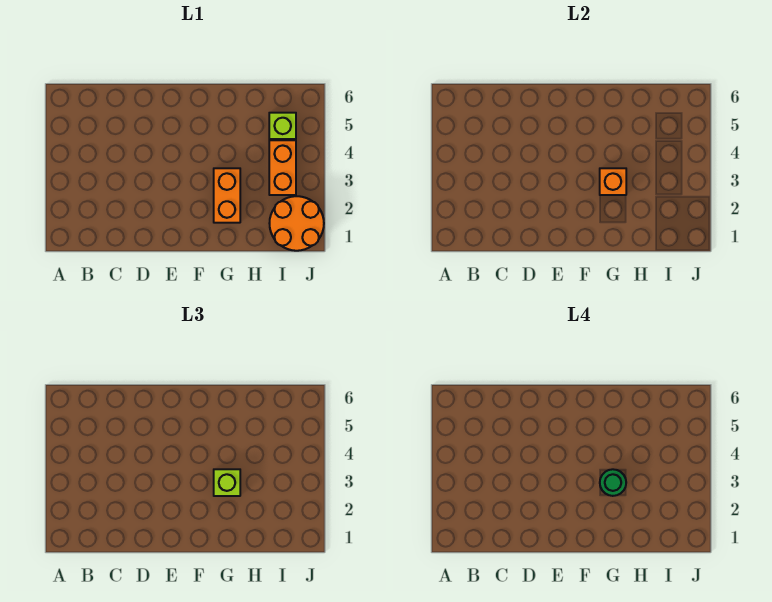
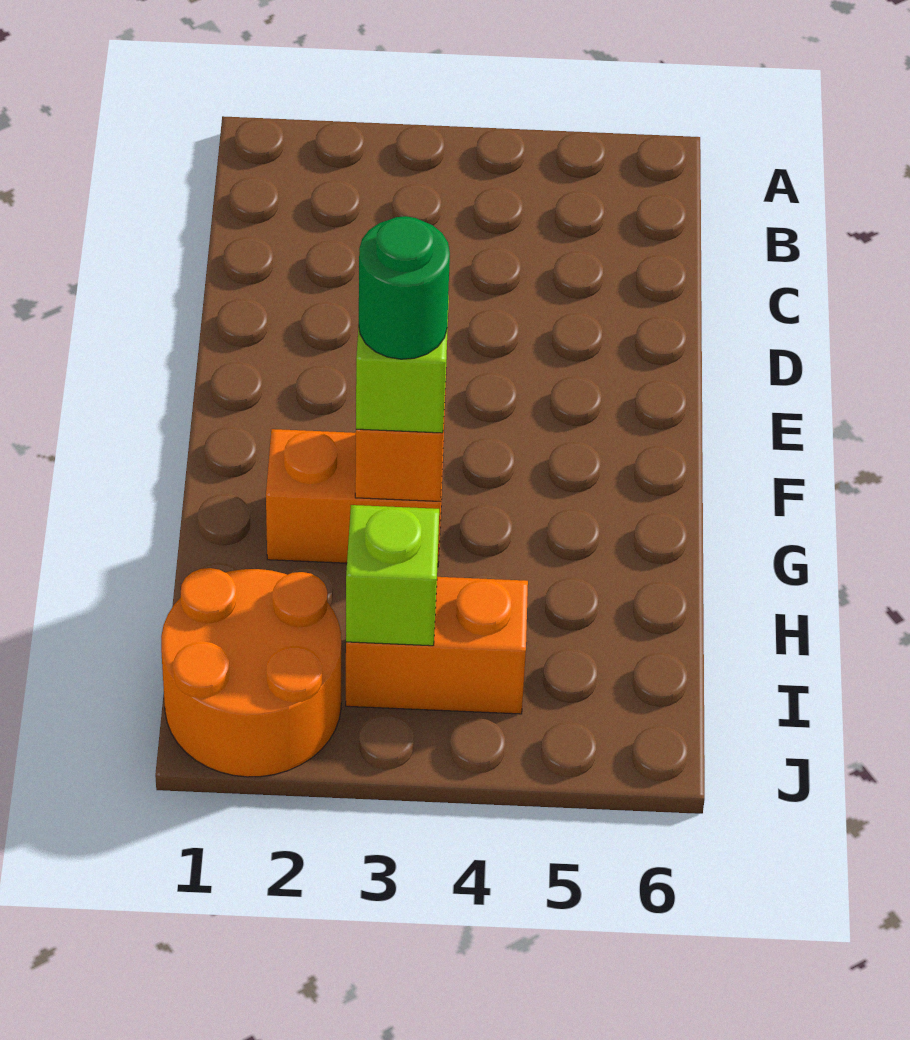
lime brick I5 level 1 -> lime brick I3 level 2

